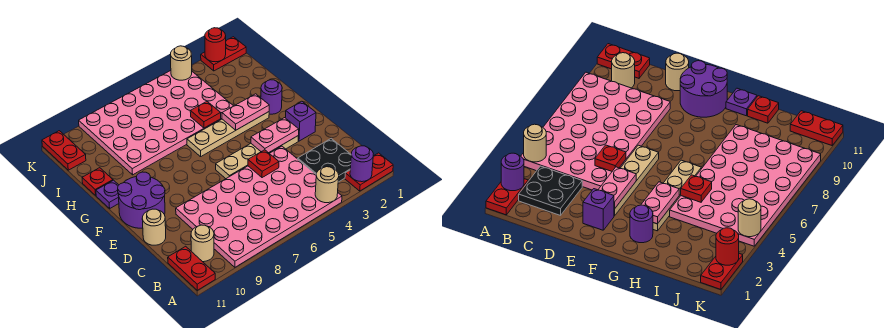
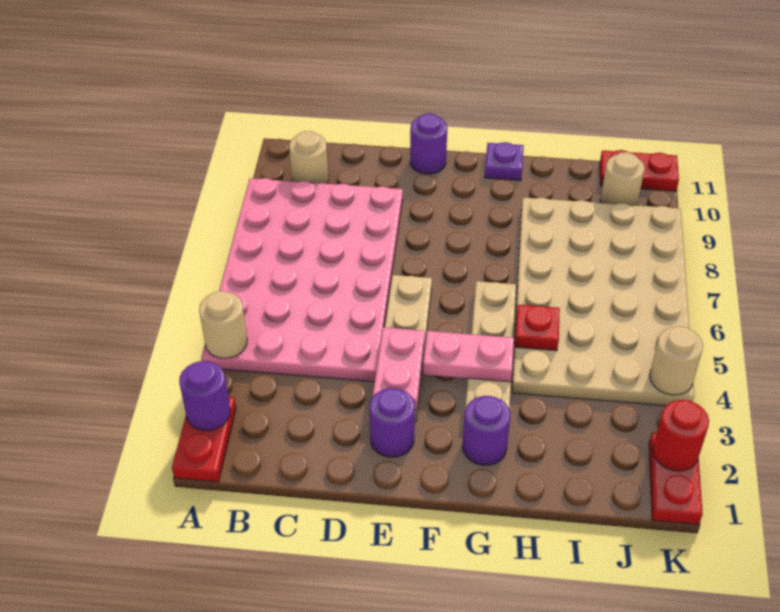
red plate A11:B11 level 1 -> none
black plate B2:C3 level 1 -> none
red plate D5 level 2 -> none
tan round brick D11 level 1 -> tan round brick J10 level 1
purple brick E2 level 1 -> purple round brick E2 level 1
purple round brick E10:F11 level 1 -> purple round brick E11 level 1
pink plate G3:G4 level 2 -> pink plate F4:G4 level 2
pink plate H4:K9 level 1 -> tan plate H4:K9 level 1
red plate H11 level 1 -> none

